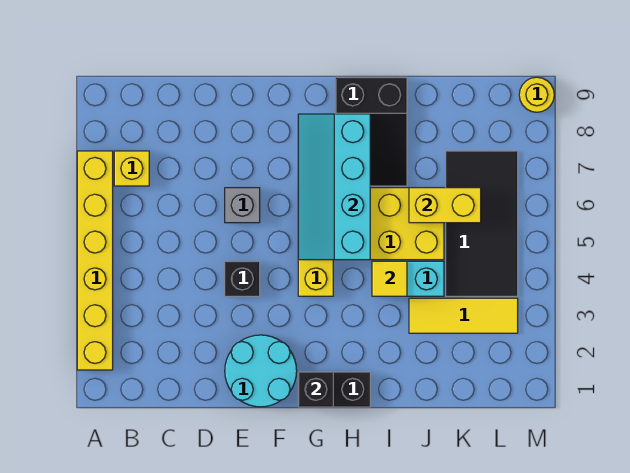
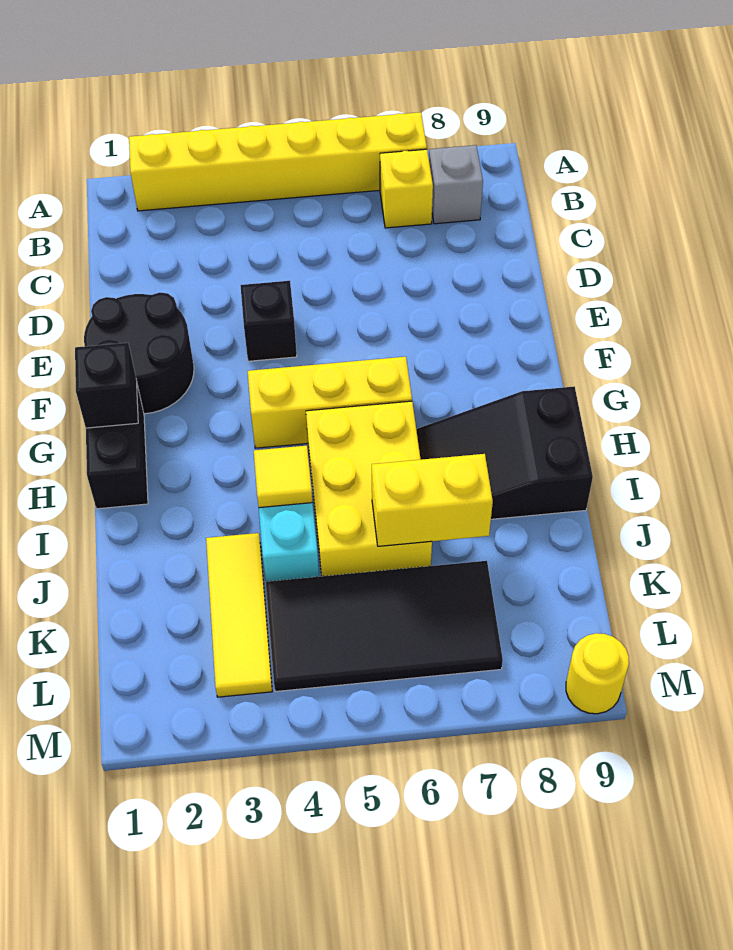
cyan round brick E1:F2 level 1 -> black round brick E1:F2 level 1
grey brick E6 level 1 -> grey brick B8 level 1
cyan slope G5:H8 level 2 top H -> none
yellow brick J6:K6 level 2 -> yellow brick J6:J7 level 2

